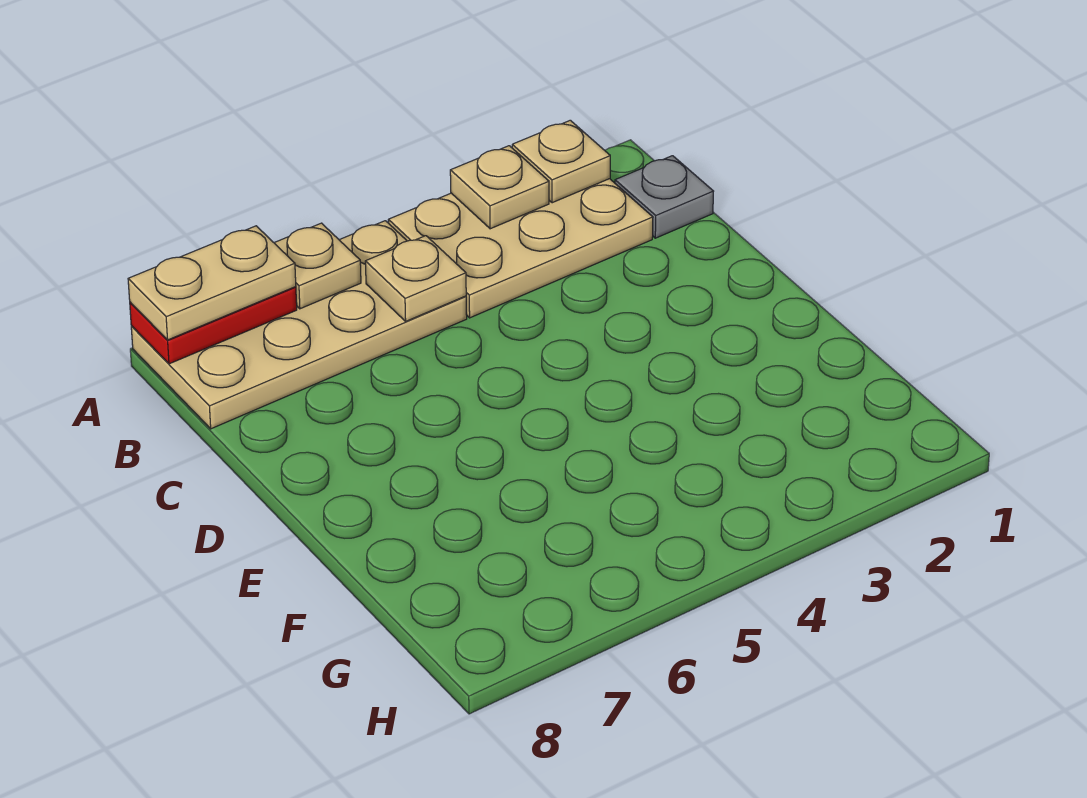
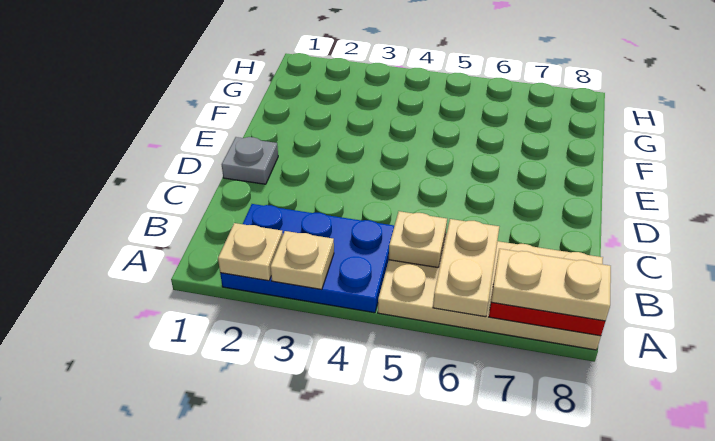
tan plate A2:B4 level 1 -> blue plate A2:B4 level 1
tan plate A6 level 2 -> tan plate A6:B6 level 2
grey plate B1 level 1 -> grey plate D1 level 1

